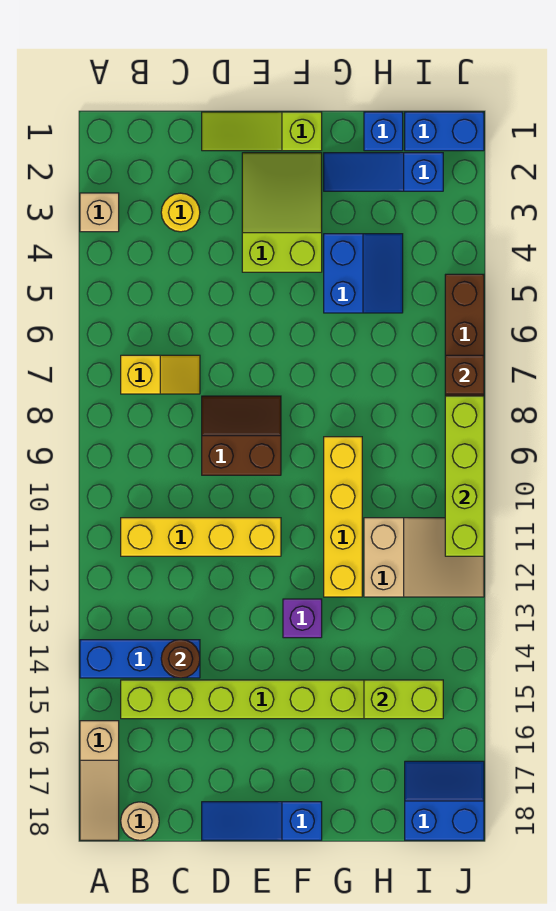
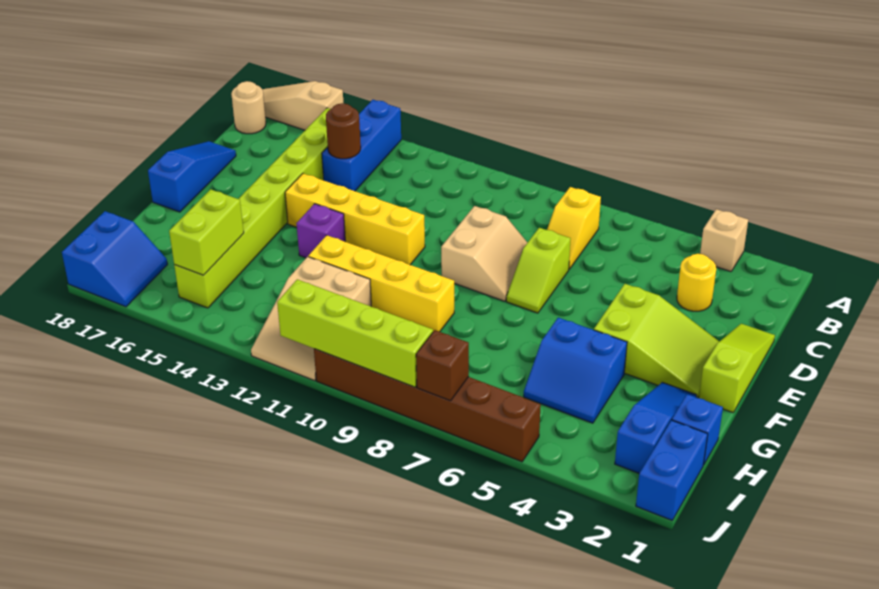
yellow brick B11:E11 level 1 -> yellow brick E11:E14 level 1
none -> lime slope D7:E7 level 1 top D
brown slope D8:E9 level 1 top 9 -> tan slope D8:E9 level 1 top 9

